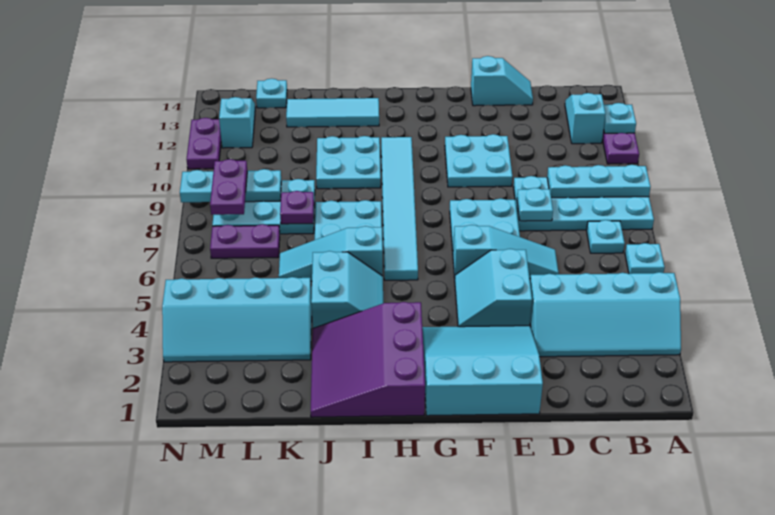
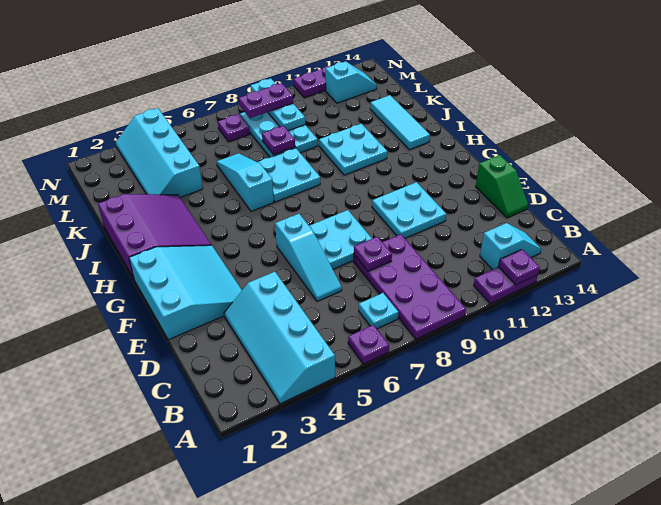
cyan plate A6 level 1 -> purple plate A6 level 1
cyan plate A8:D9 level 1 -> purple plate A8:D9 level 1
cyan plate A9:C9 level 2 -> none
cyan plate A12 level 2 -> purple plate A12 level 2
cyan plate D8 level 2 -> purple plate D8 level 2
cyan slope D14:E14 level 1 top E -> green slope D14:E14 level 1 top E
cyan slope E4:F5 level 1 top E -> none
purple slope H1:J3 level 1 top H -> purple slope H1:J3 level 1 top 1
cyan tile H6:H11 level 1 -> none
cyan slope I4:J5 level 1 top J -> none
purple plate L7:M7 level 1 -> purple plate M7 level 1
cyan plate L14 level 1 -> none

